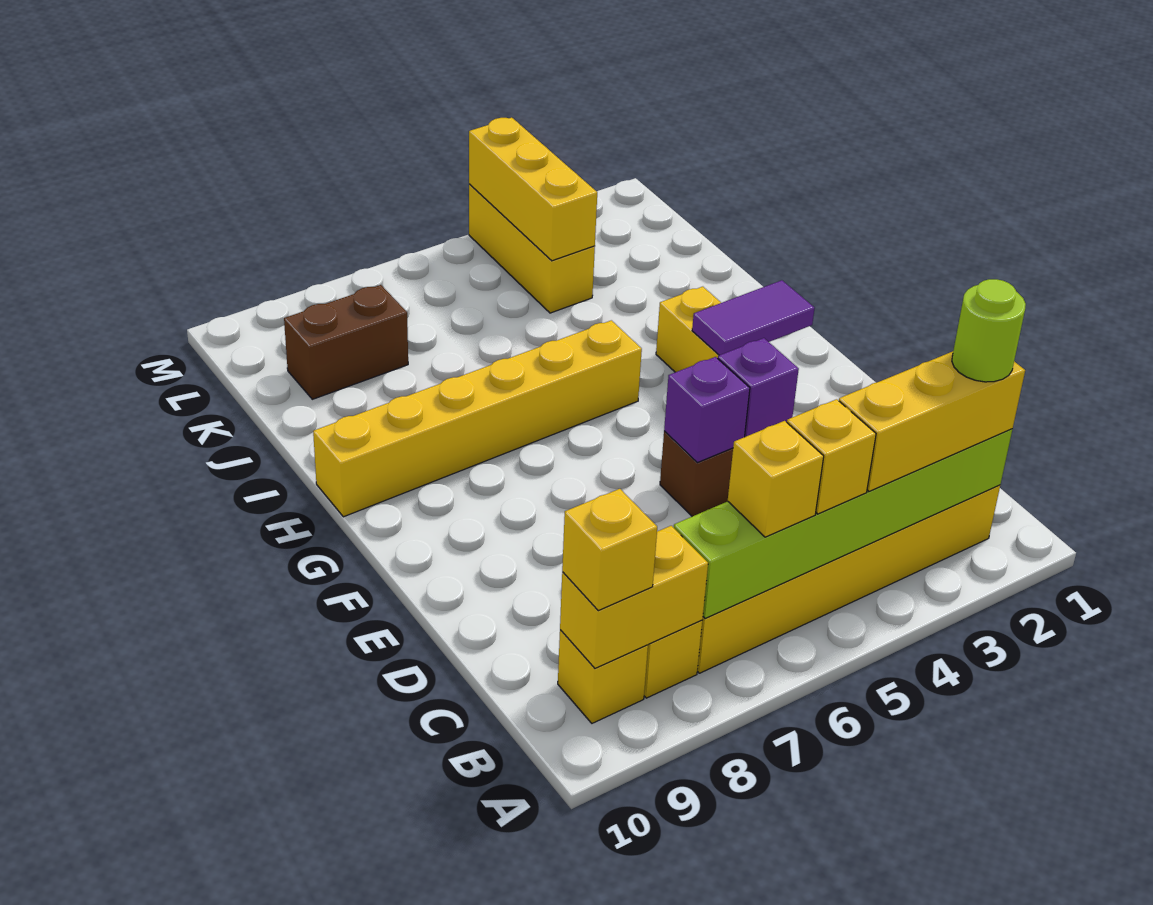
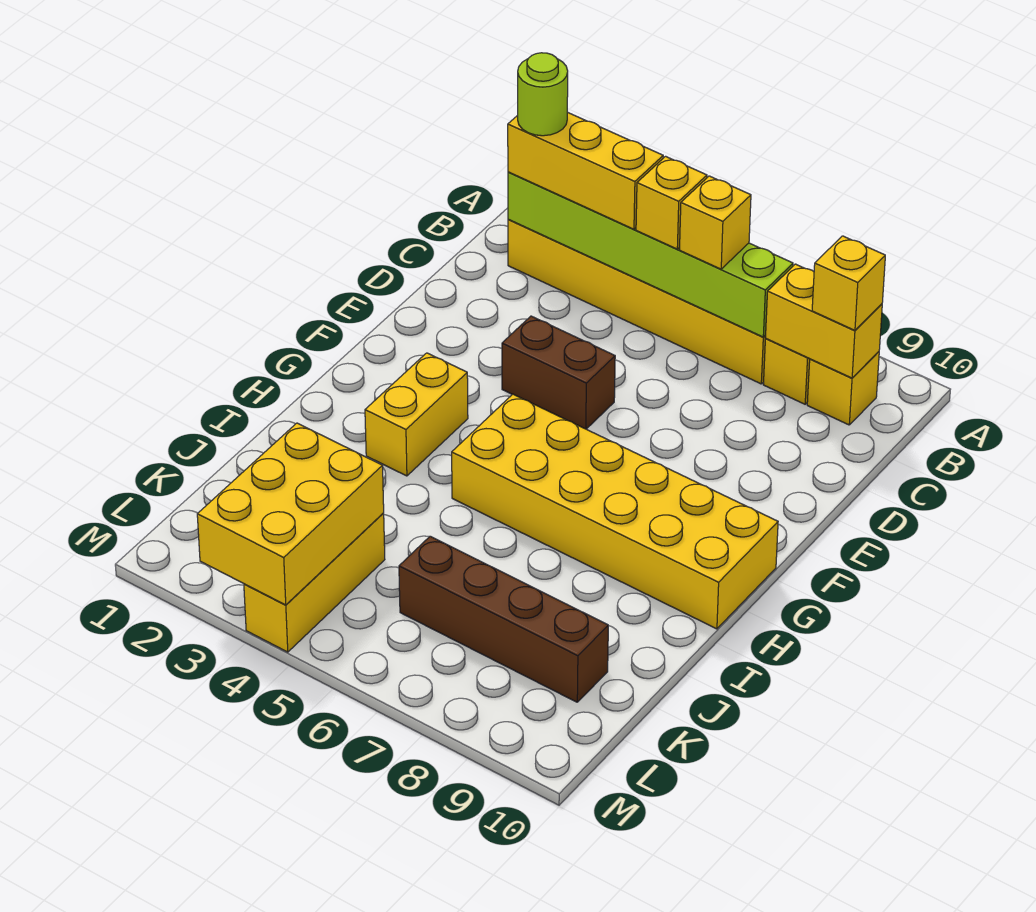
purple brick E4 level 2 -> none
purple brick E5 level 2 -> none
purple tile G2:G3 level 2 -> none
yellow brick H5:H10 level 1 -> yellow brick G5:H10 level 1
yellow brick K4:M4 level 2 -> yellow brick K3:M4 level 2
brown brick K8:K9 level 1 -> brown brick K6:K9 level 1

